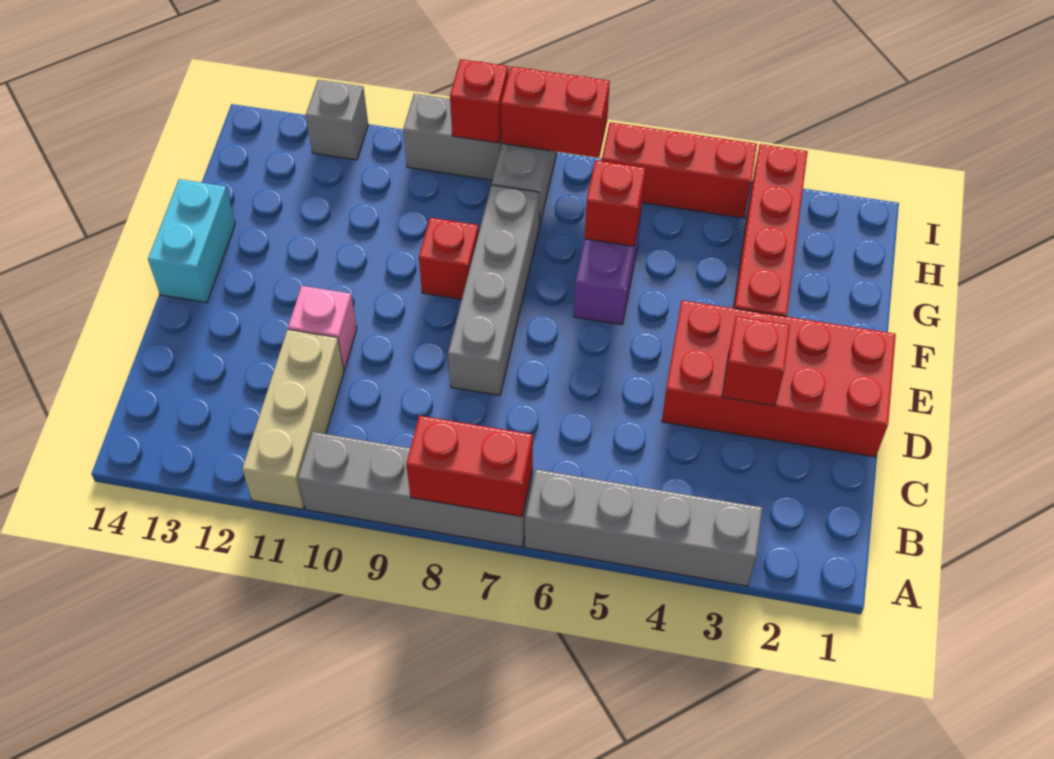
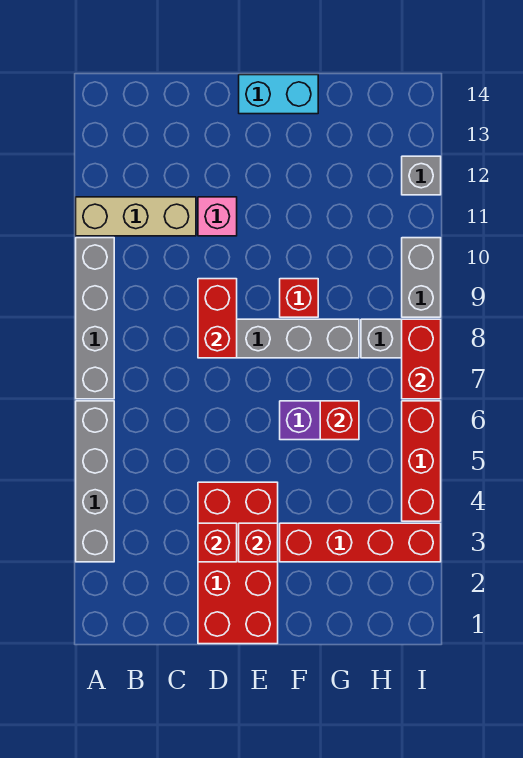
red brick A7:A8 level 2 -> red brick D8:D9 level 2
red brick I9 level 2 -> red brick E3 level 2

